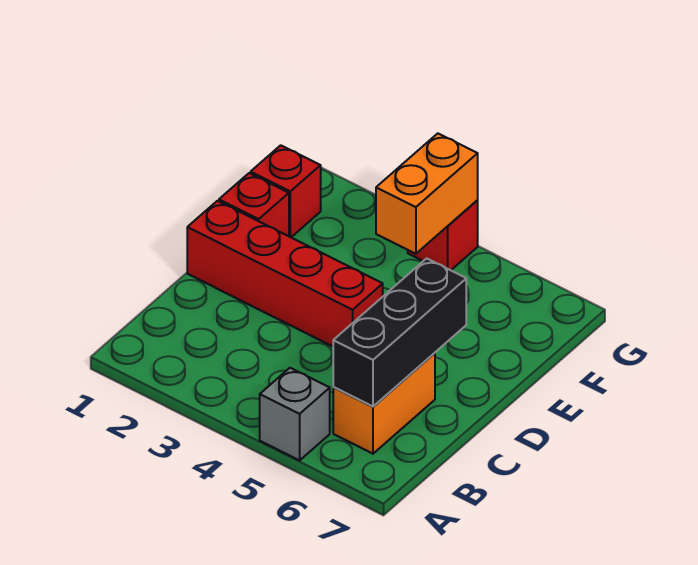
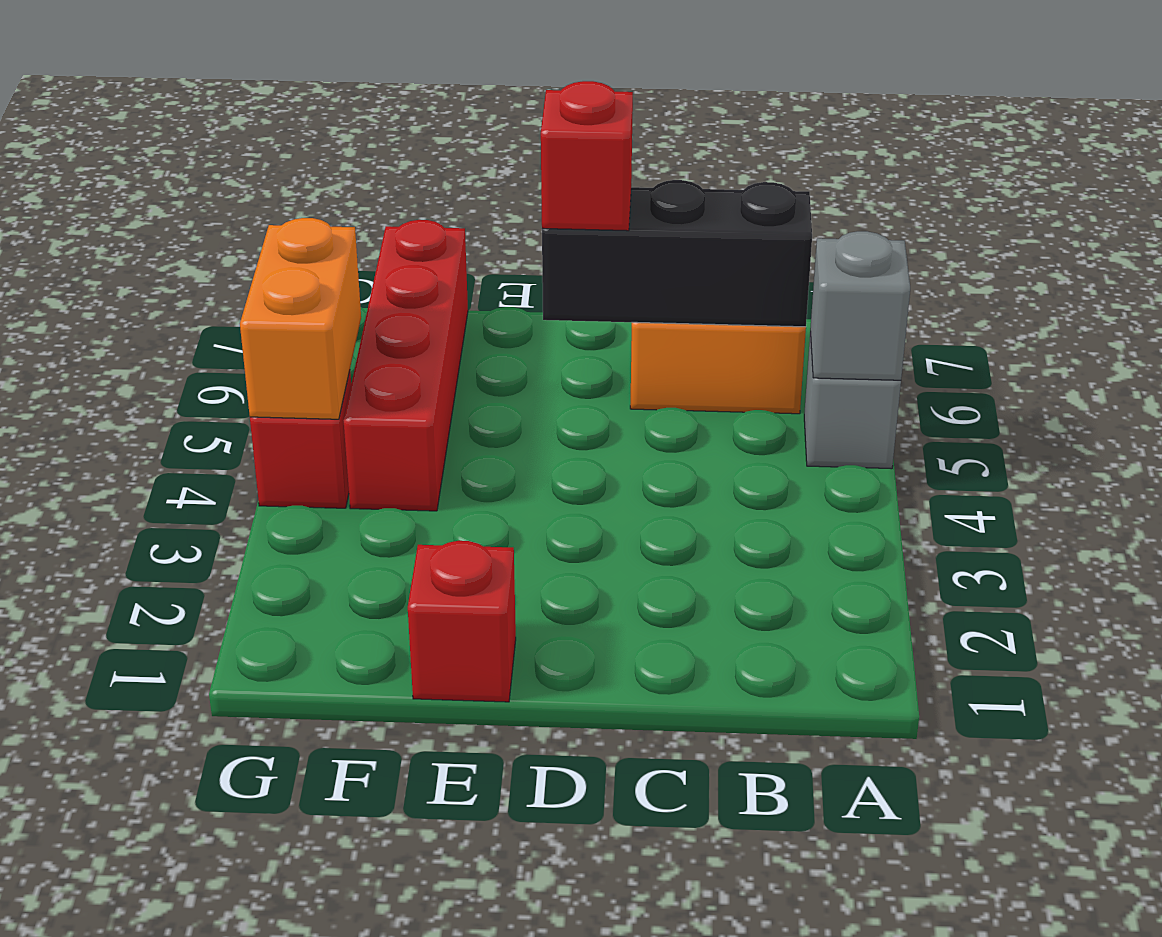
none -> grey brick A5 level 2
red brick D1:D4 level 1 -> red brick F4:F7 level 1
red brick F1 level 1 -> red brick D6 level 3
orange brick F4:G4 level 2 -> orange brick G4:G5 level 2

